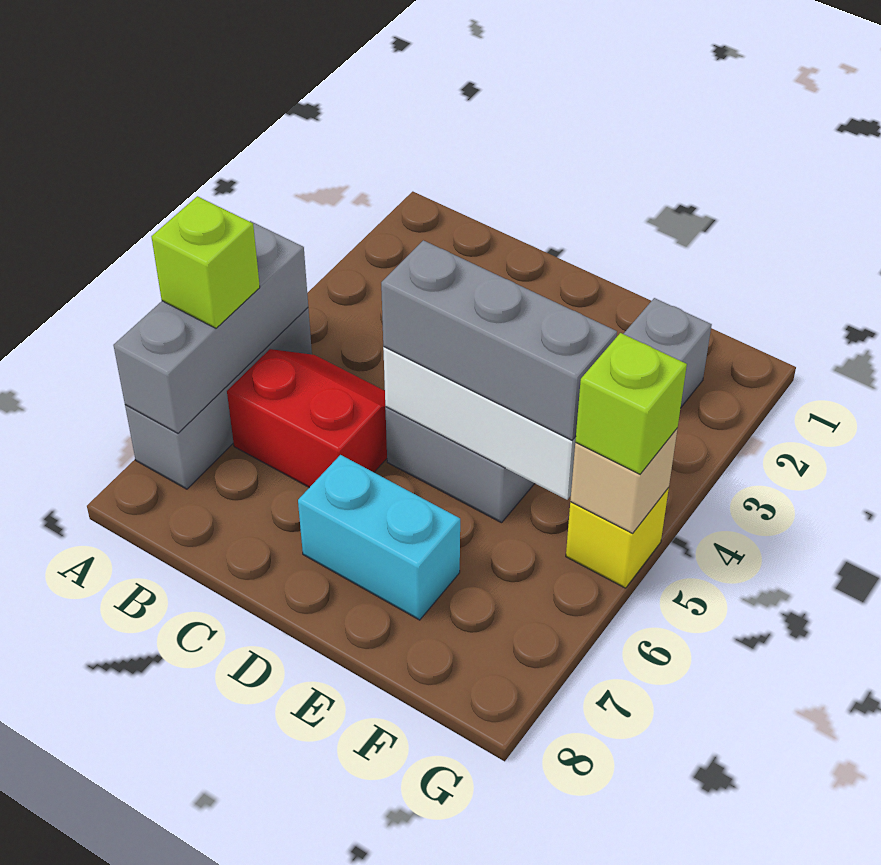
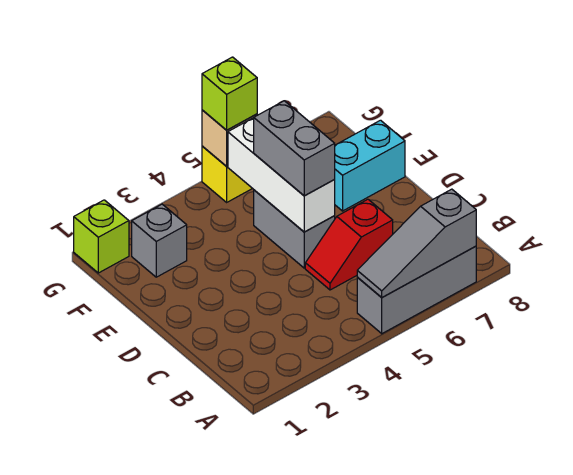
grey brick A5:A7 level 2 -> grey slope A5:A7 level 2 top 7
lime brick A6 level 3 -> lime brick G1 level 1
red slope B5:C6 level 1 top 6 -> red slope C5:C6 level 1 top 6
grey brick D5:F5 level 3 -> grey brick D5:E5 level 3
cyan brick D7:E7 level 1 -> cyan brick E7:E8 level 1

